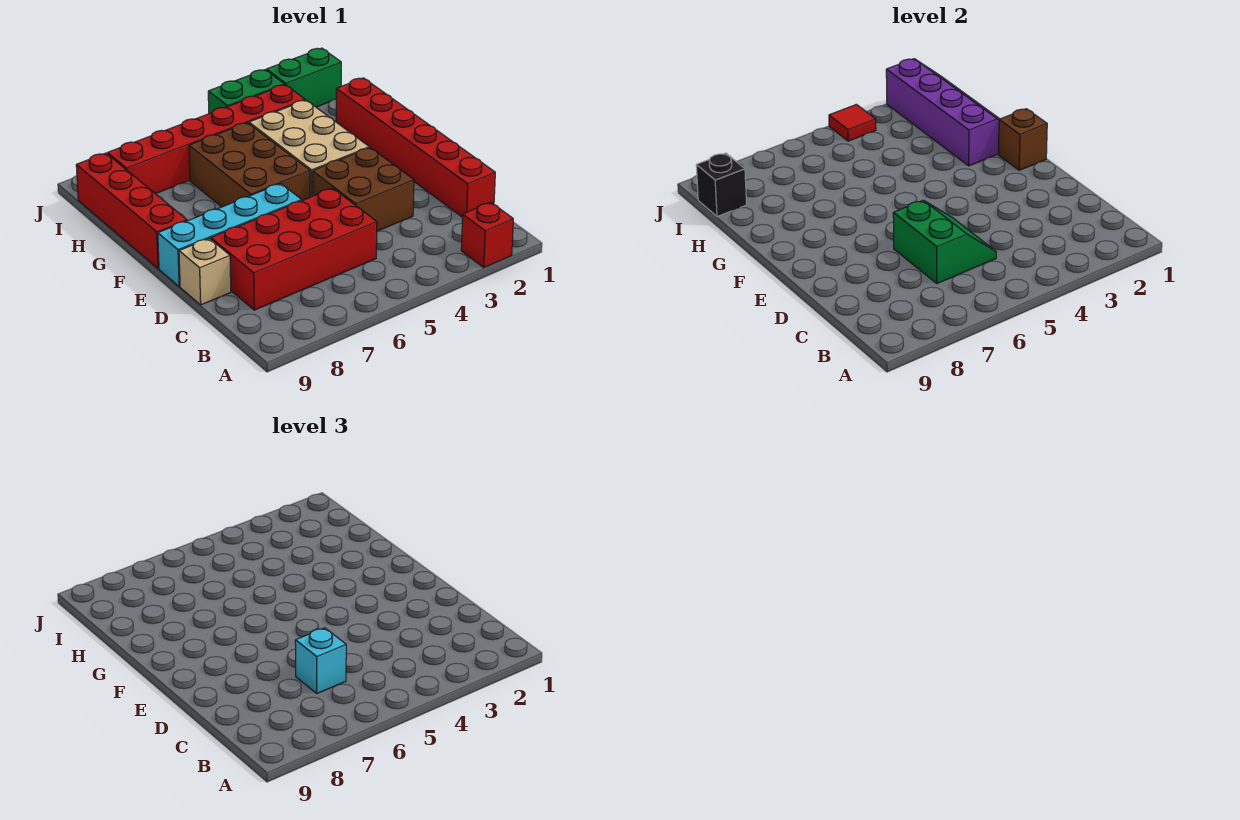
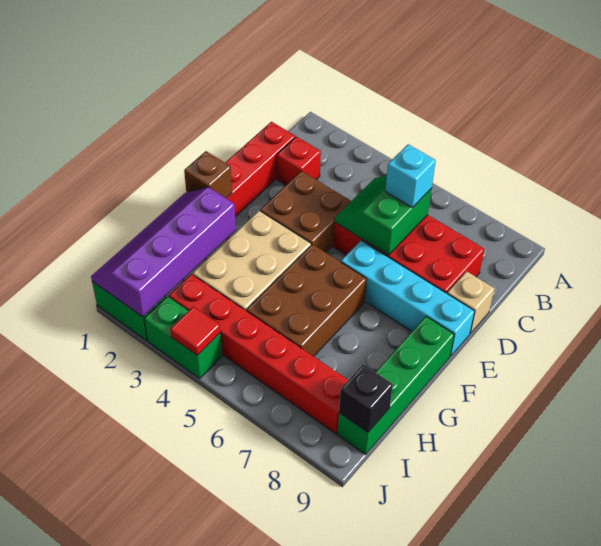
red brick A2 level 1 -> red brick C2 level 1
red brick F9:I9 level 1 -> green brick F9:I9 level 1

